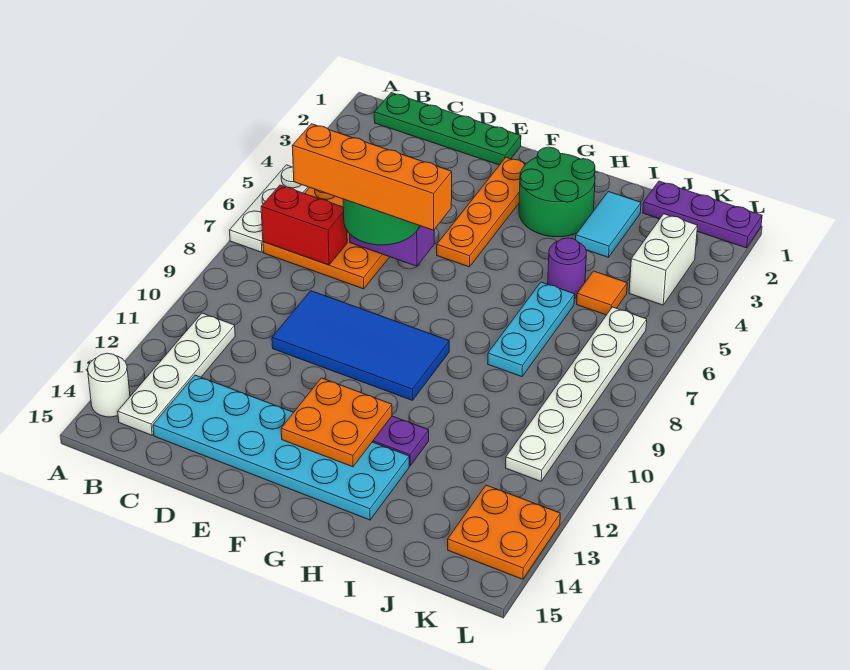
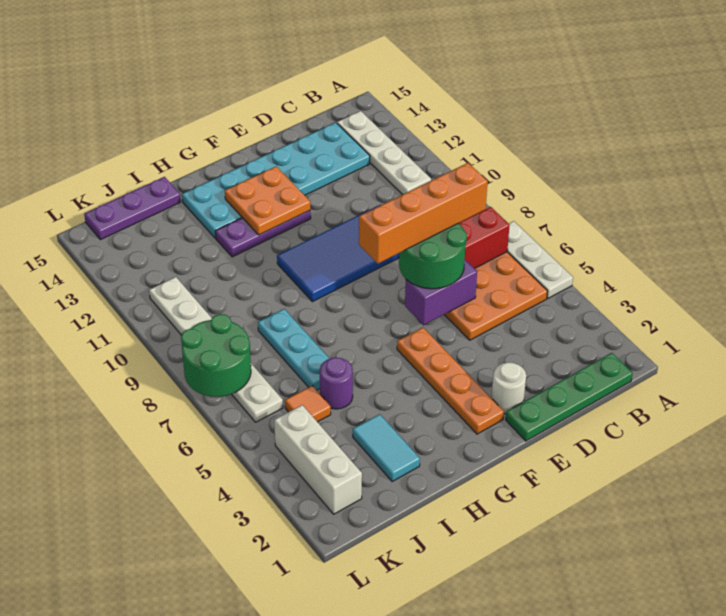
white round brick A14 level 1 -> white round brick E2 level 1
green round brick G2:H3 level 1 -> green round brick K7:L8 level 2
purple plate J1:L1 level 1 -> purple plate I15:K15 level 1
white brick K3:K4 level 1 -> white brick K2:K4 level 1
orange plate K13:L14 level 1 -> none

